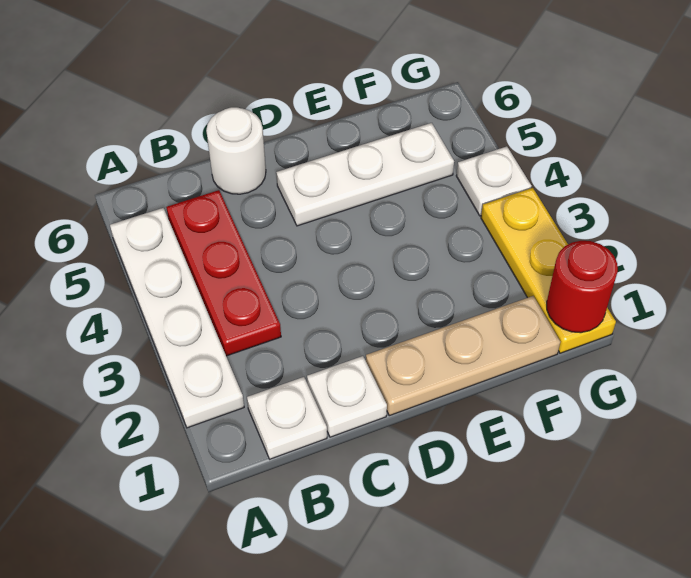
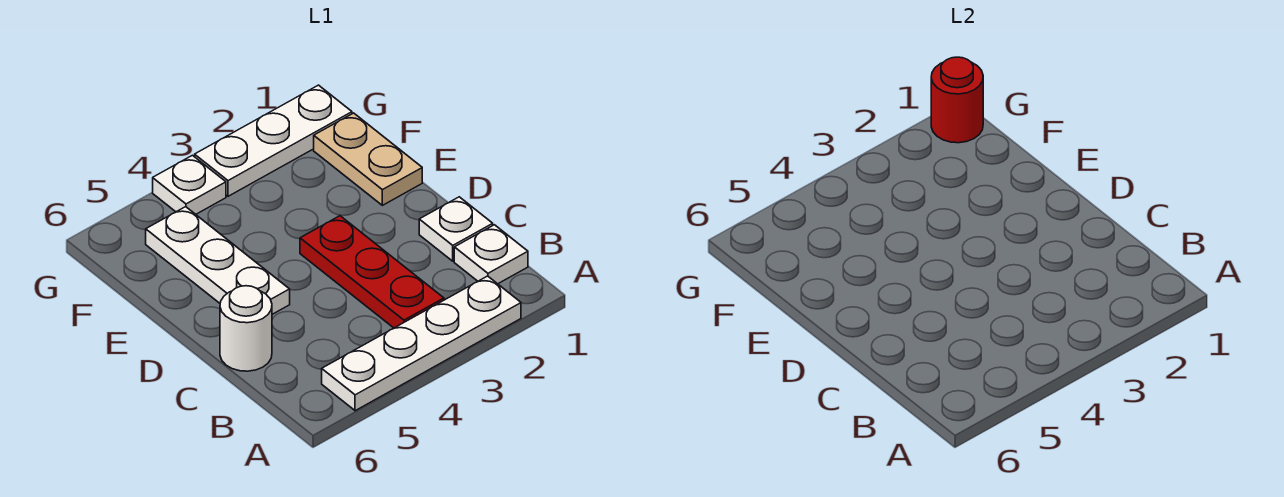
red plate B3:B5 level 1 -> red plate B3:D3 level 1
tan plate D1:F1 level 1 -> tan plate E1:F1 level 1
yellow plate G1:G3 level 1 -> white plate G1:G3 level 1

